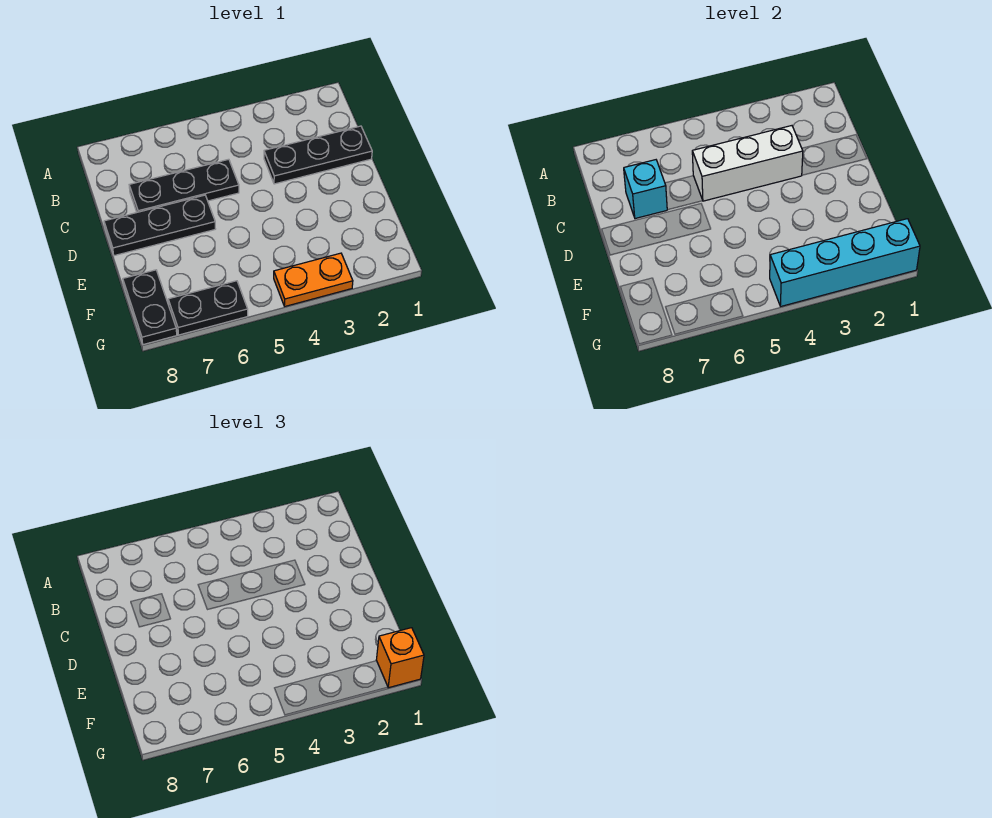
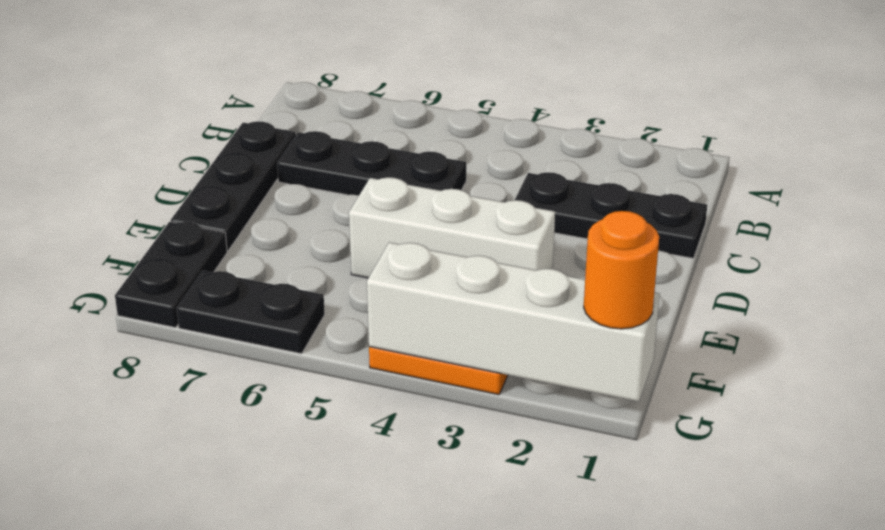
white brick C3:C5 level 2 -> white brick E3:E5 level 1
cyan brick C7 level 2 -> none
black plate D6:D8 level 1 -> black plate C8:E8 level 1
cyan brick G1:G4 level 2 -> white brick G1:G4 level 2
orange brick G1 level 3 -> orange round brick G1 level 3

